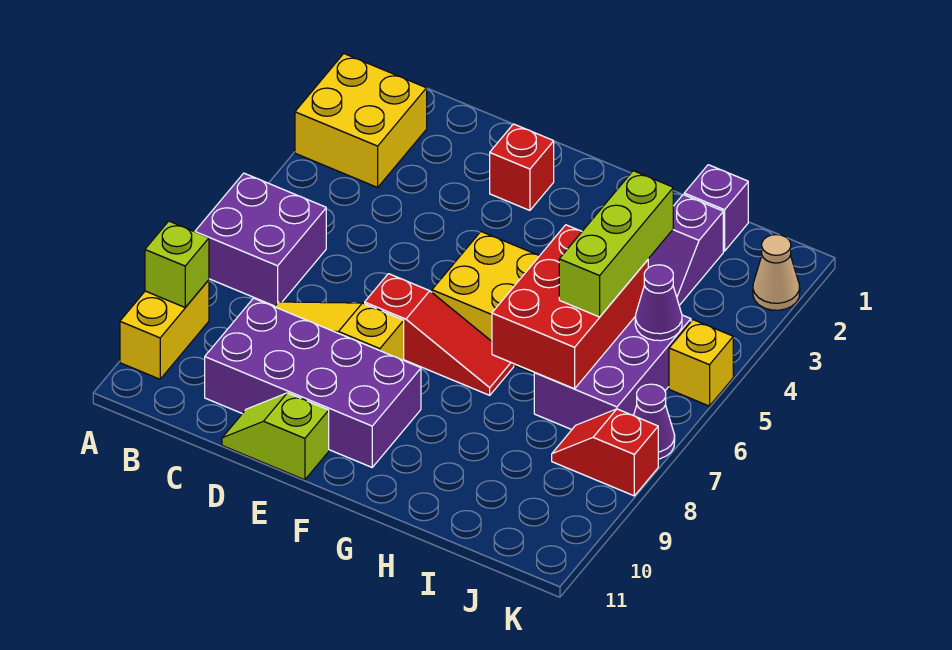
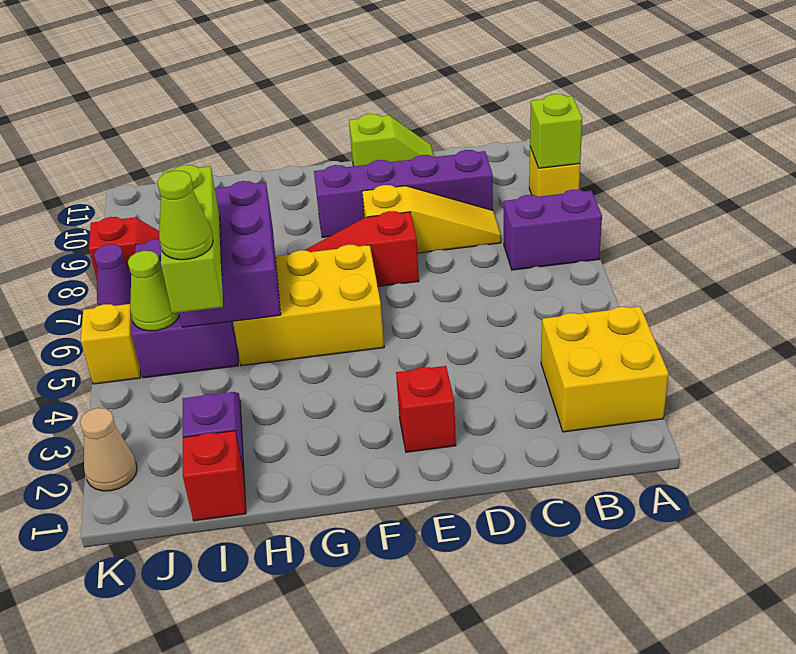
purple brick A6:B7 level 1 -> purple brick A7:B7 level 1
yellow brick A9:A10 level 1 -> yellow brick A9 level 1
purple brick C9:F10 level 1 -> purple brick C9:F9 level 1
red brick H5:I7 level 2 -> purple brick H5:I7 level 2
purple brick I1 level 1 -> red brick I1 level 1
none -> lime cone I4 level 4
purple cone J5 level 2 -> lime cone J5 level 2

